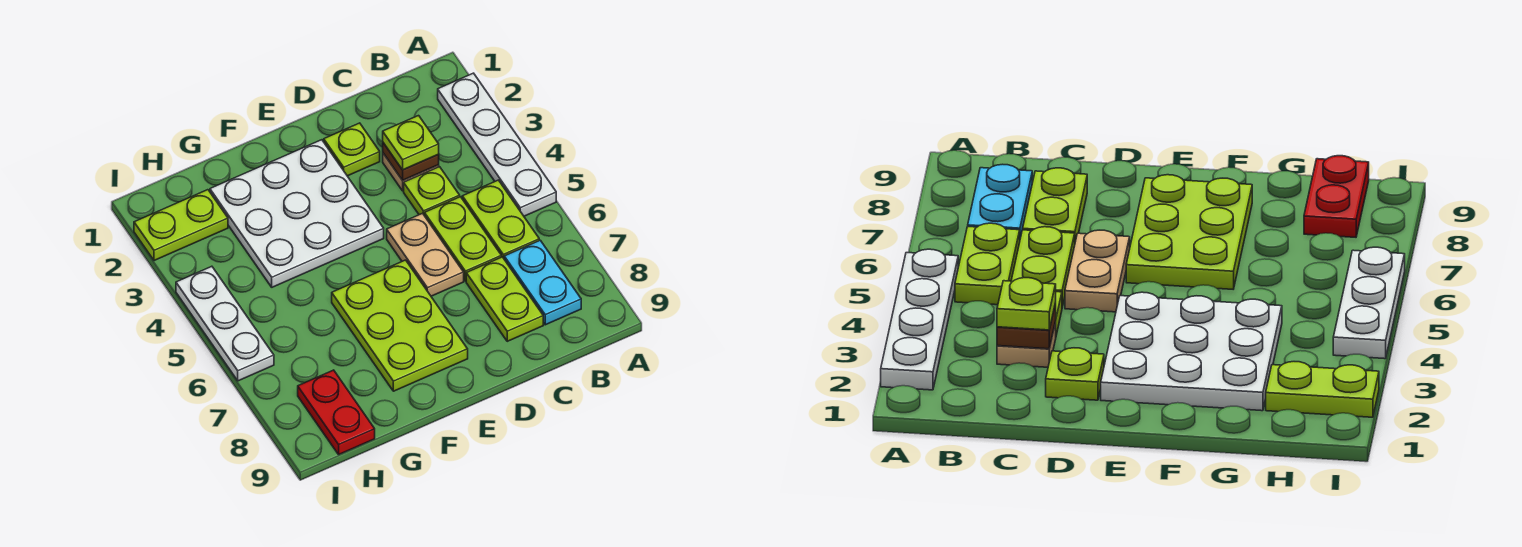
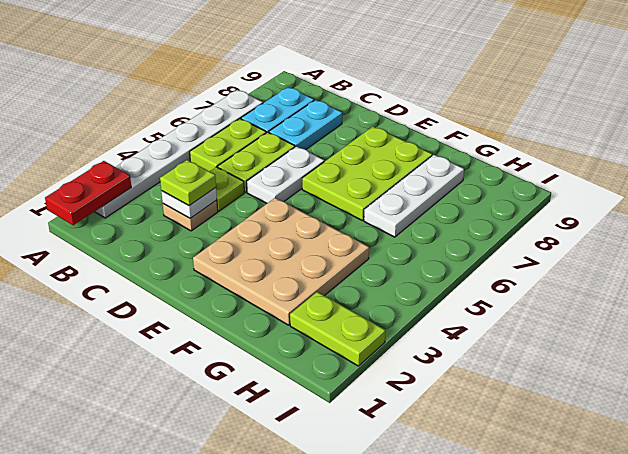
white plate A2:A5 level 1 -> white plate A2:A7 level 1
brown plate C3 level 2 -> white plate C3 level 2
lime plate C7:C8 level 1 -> cyan plate C7:C8 level 1
lime plate D2 level 1 -> none
tan plate D5:D6 level 1 -> white plate D5:D6 level 1
white plate E2:G4 level 1 -> tan plate E2:G4 level 1
red plate H8:H9 level 1 -> red plate A1:A2 level 2
white plate I4:I6 level 1 -> white plate G6:G8 level 1

